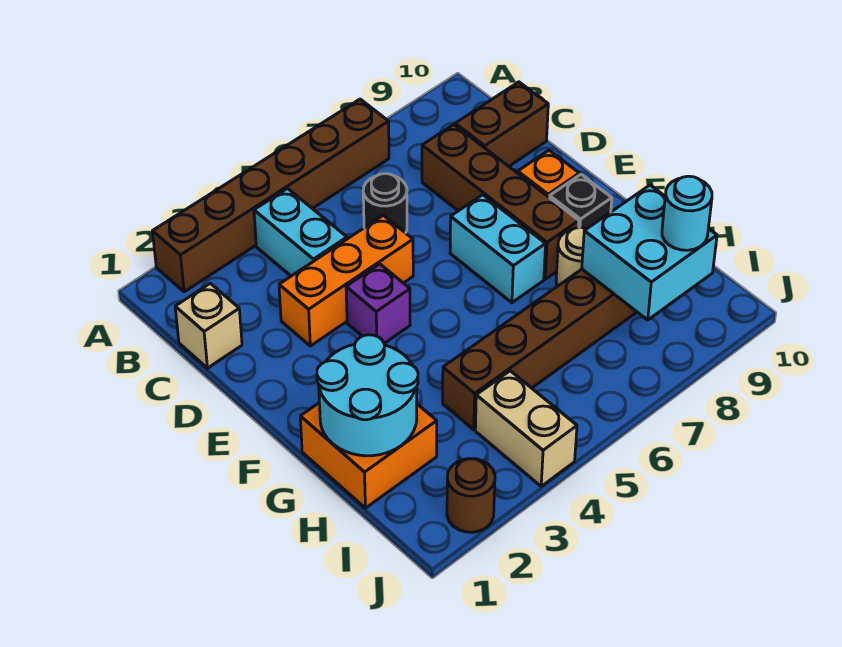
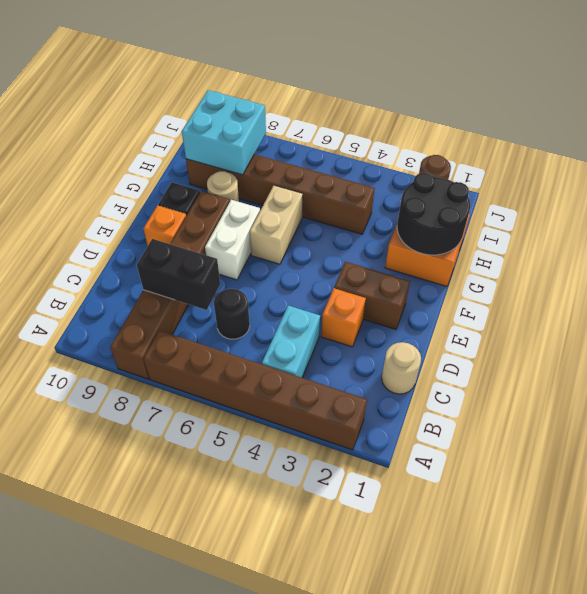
tan brick C1 level 1 -> tan round brick C1 level 1
none -> black brick C7:C8 level 2
brown brick C8:F8 level 1 -> brown brick A8:F8 level 1
brown brick C9:C10 level 1 -> brown brick E2:E3 level 1
orange brick D3:D5 level 1 -> orange brick D3 level 1
purple brick E4 level 1 -> none
cyan brick E7:F7 level 1 -> white brick E7:F7 level 1
cyan round brick G1:H2 level 2 -> black round brick G1:H2 level 2
tan brick I4:J4 level 1 -> tan brick F6:G6 level 1
cyan round brick I9 level 3 -> none

